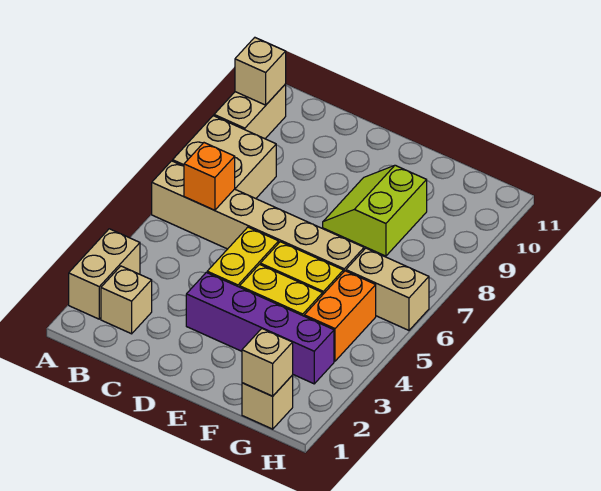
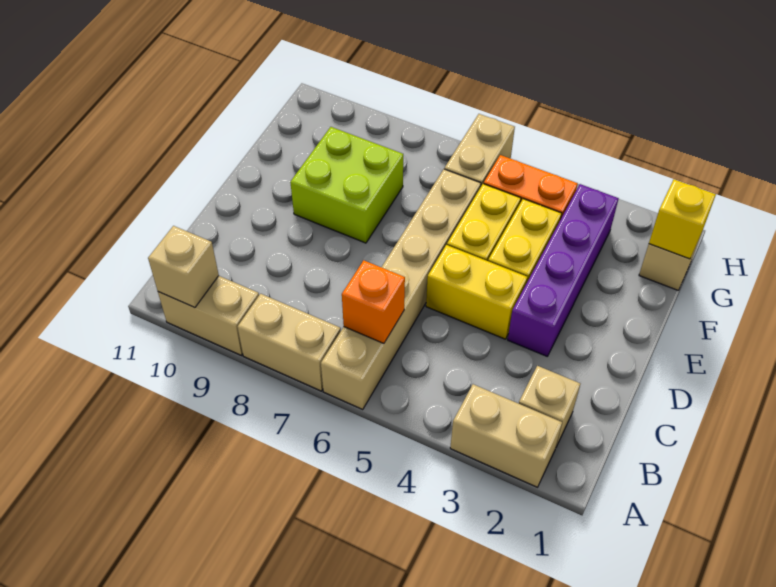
tan brick A7:B8 level 1 -> tan brick A7:A8 level 1
lime slope E8:F9 level 1 top F -> lime brick E8:F9 level 1
tan brick G1 level 2 -> yellow brick G1 level 2

